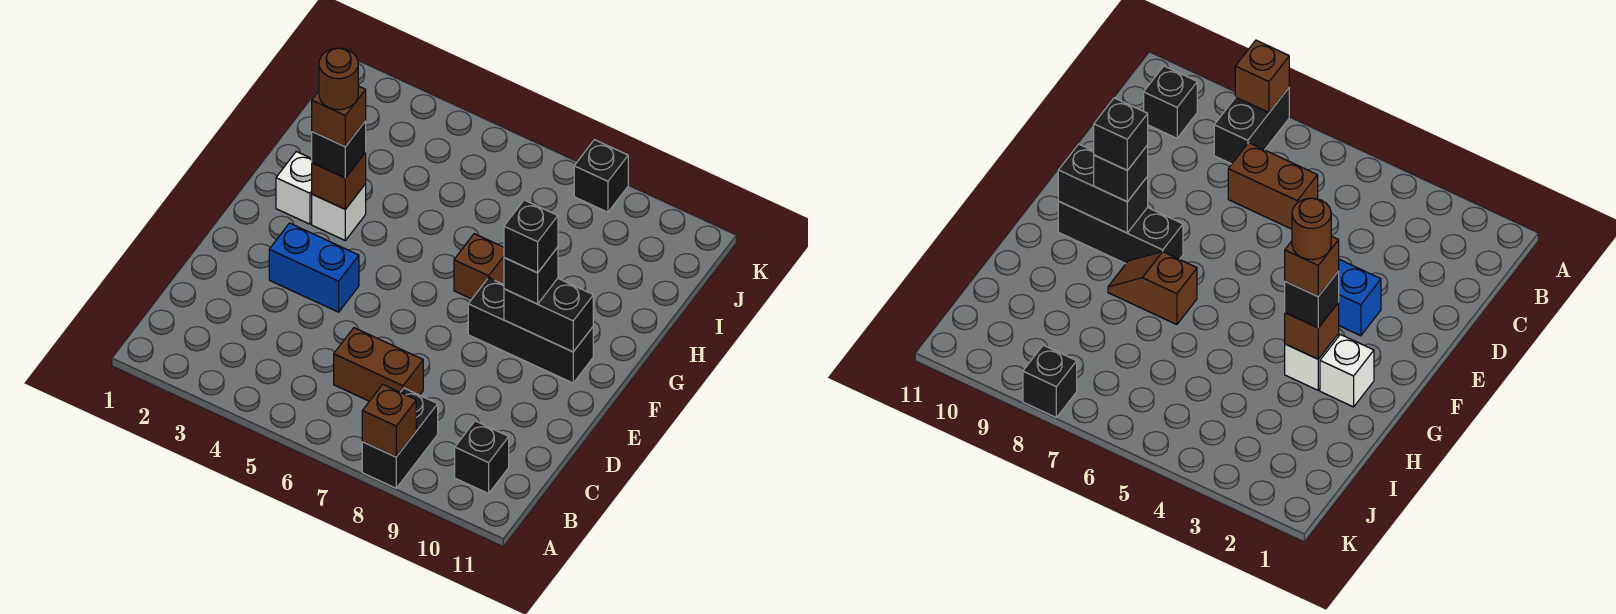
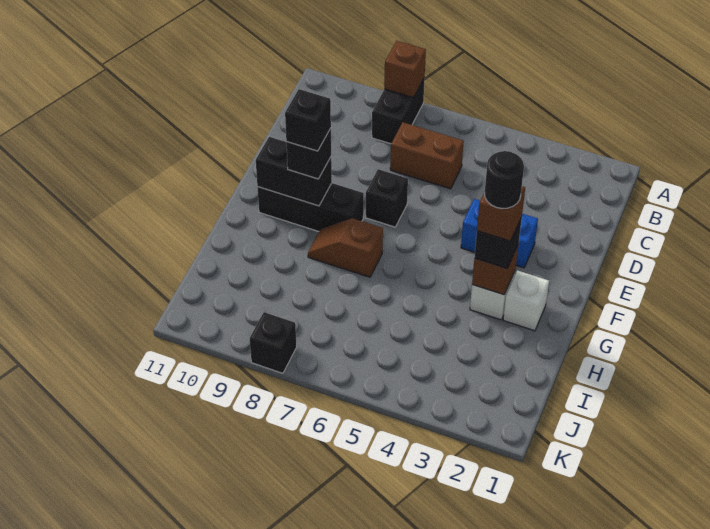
black brick B10 level 1 -> black brick E7 level 1
brown round brick G3 level 5 -> black round brick G3 level 5

